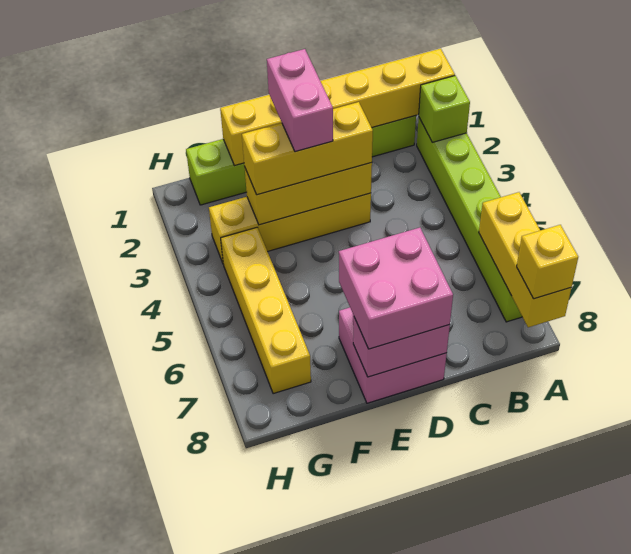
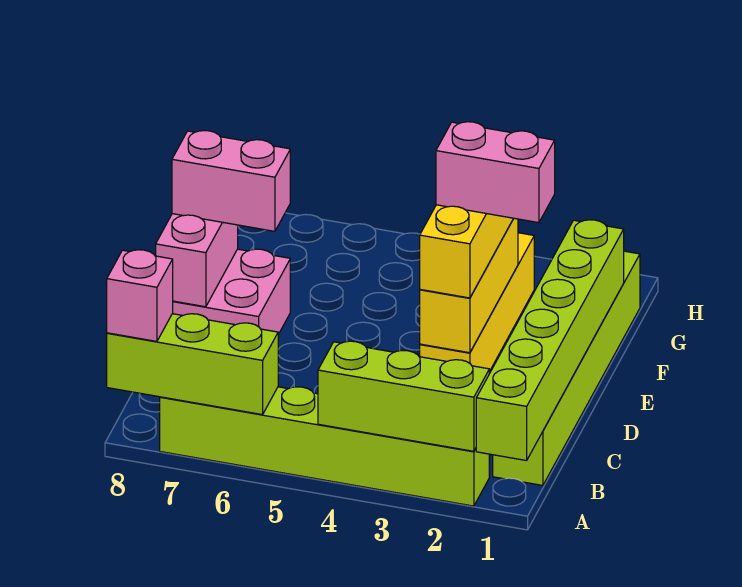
yellow brick A1:F1 level 2 -> lime brick A1:F1 level 2
lime brick A2 level 2 -> lime brick A2:A4 level 2
yellow brick A6:A8 level 2 -> lime brick A6:A8 level 2
yellow brick A8 level 3 -> pink brick A8 level 3
pink brick D7:E8 level 3 -> pink brick E7:E8 level 3
yellow brick G4:G7 level 1 -> none

